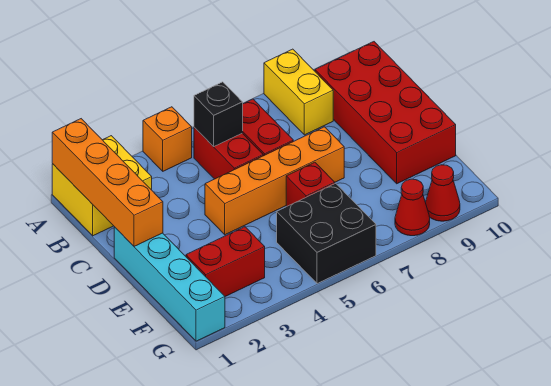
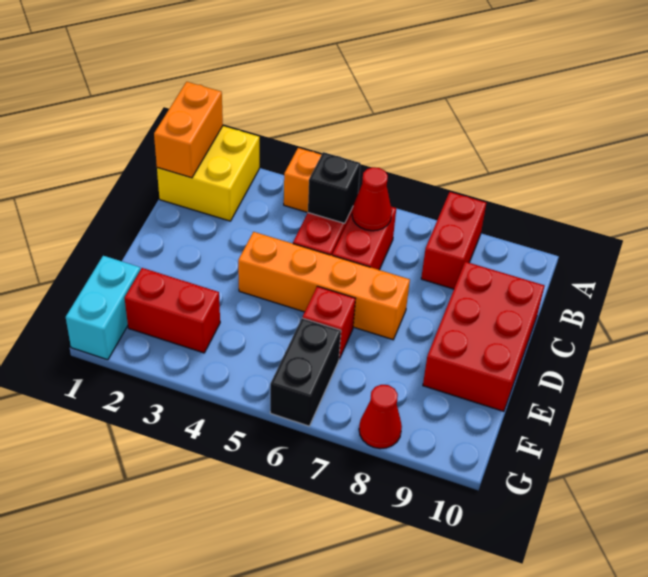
orange brick A1:D1 level 2 -> orange brick A1:B1 level 2
yellow brick A8:B8 level 1 -> red brick A8:B8 level 1
red brick B9:E10 level 1 -> red brick C9:E10 level 1
cyan brick D1:G1 level 1 -> cyan brick F1:G1 level 1
black brick F5:G6 level 1 -> black brick F6:G6 level 1
red cone G9 level 1 -> red cone B6 level 2

